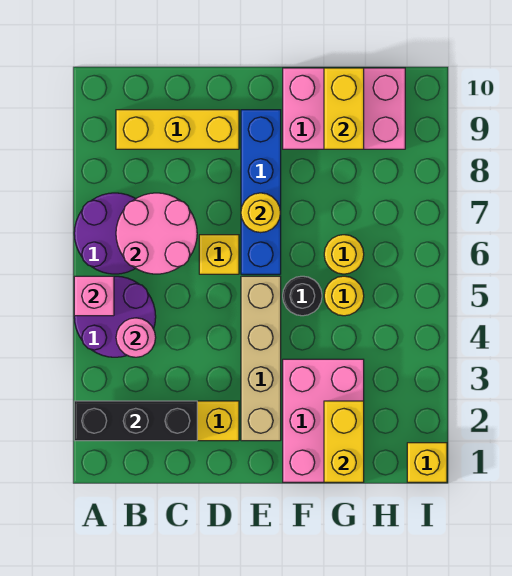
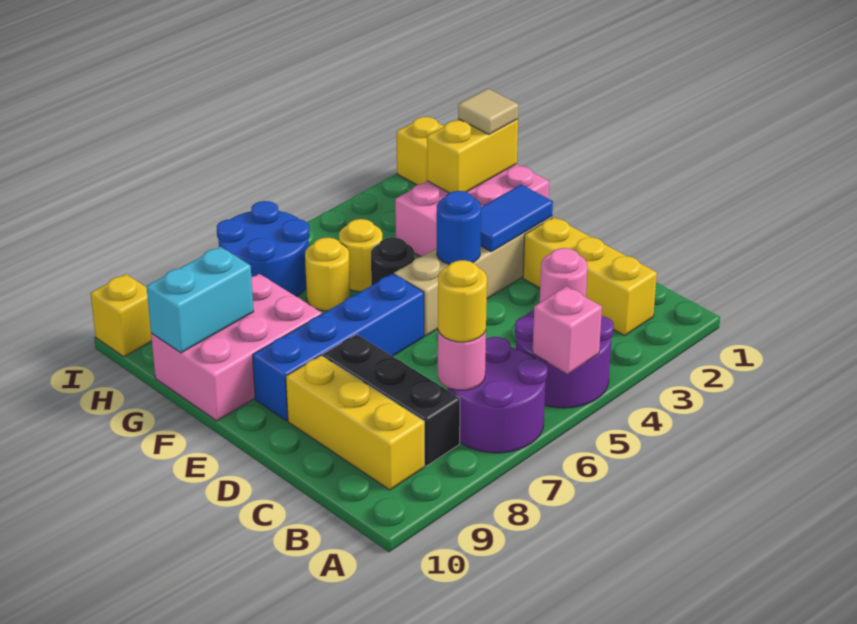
black brick A2:C2 level 2 -> black brick B8:D8 level 1
pink round brick B6:C7 level 2 -> pink round brick B7 level 2
yellow brick D6 level 1 -> yellow brick I10 level 1
none -> blue tile E2:E3 level 2
none -> blue round brick E4 level 2
yellow round brick E7 level 2 -> yellow round brick B7 level 3
pink brick F9:H10 level 1 -> pink brick F8:G10 level 1
none -> tan tile G1 level 3
yellow brick G9:G10 level 2 -> cyan brick G9:G10 level 2
none -> blue round brick H6:I7 level 1

